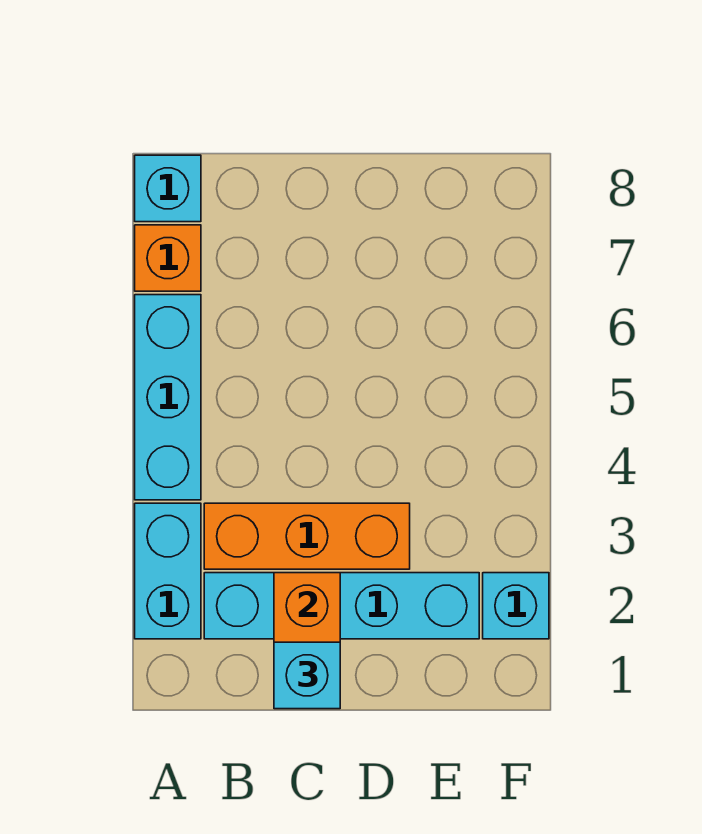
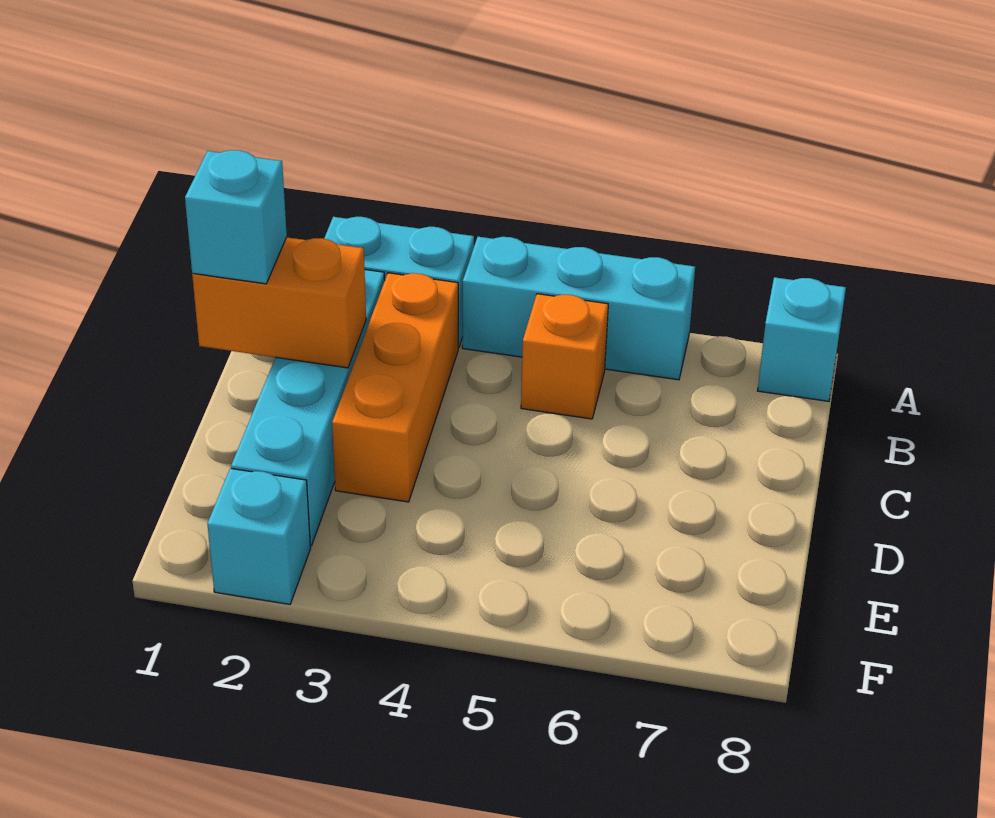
orange brick A7 level 1 -> orange brick B5 level 1

